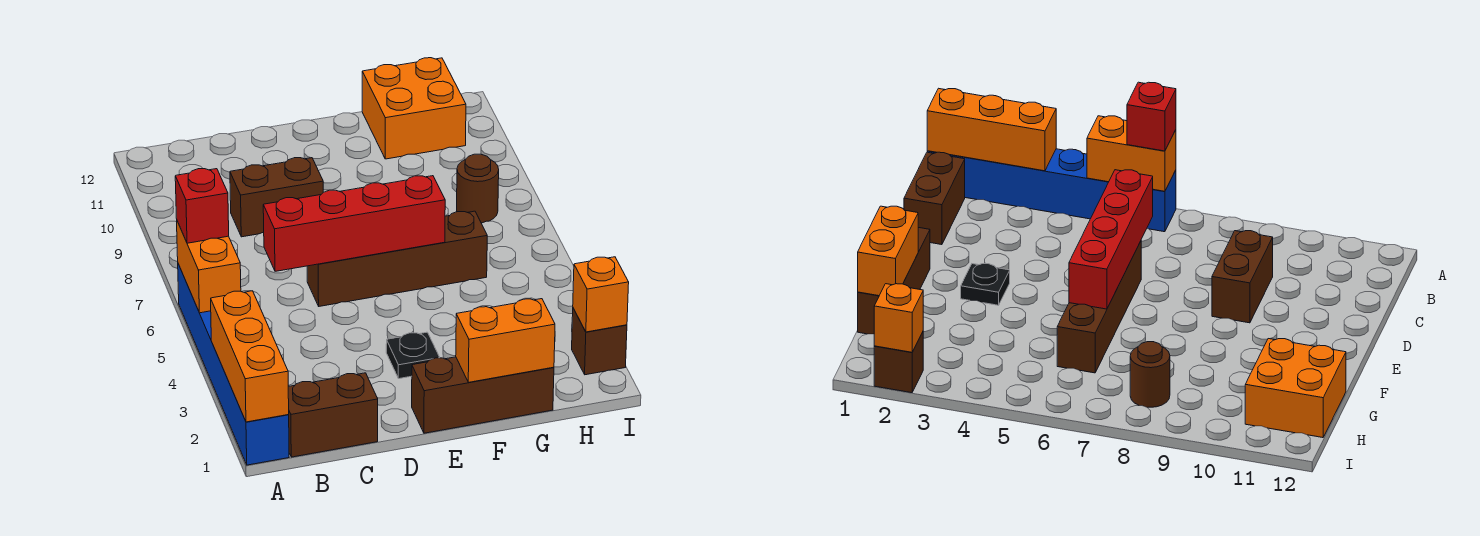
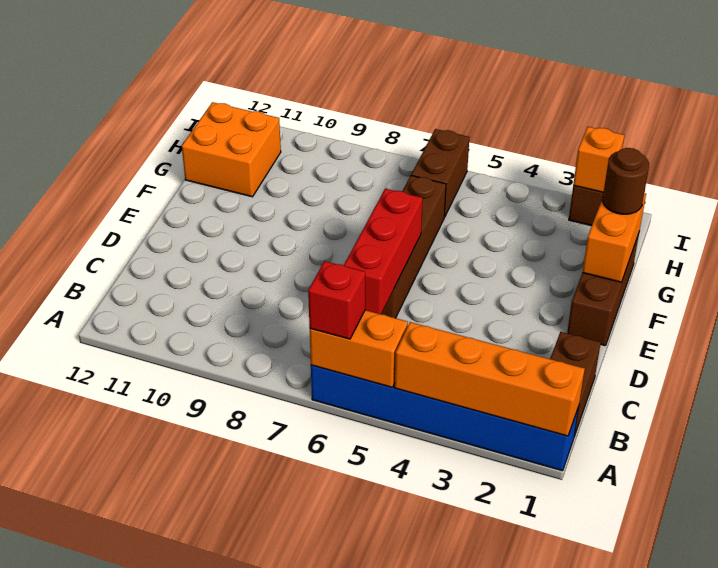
orange brick A1:A3 level 2 -> orange brick A1:A4 level 2
red brick C6:F6 level 2 -> red brick C6:E6 level 2
brown brick C9:D9 level 1 -> brown brick H6:I6 level 1
black plate E3 level 1 -> none
brown round brick H8 level 1 -> brown round brick G1 level 3

